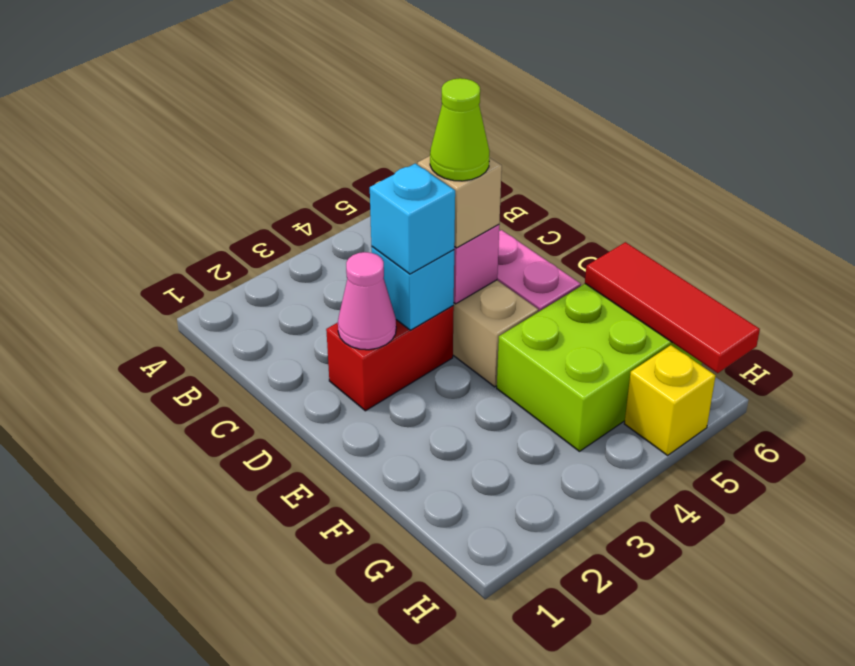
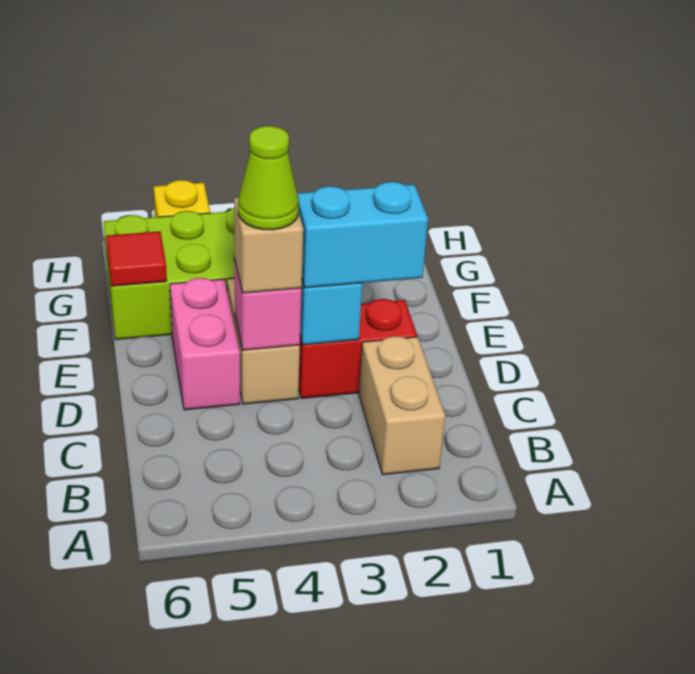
none -> tan brick B2:C2 level 1
pink cone D2 level 2 -> none
cyan brick D3 level 3 -> cyan brick D2:D3 level 3
red tile F6:H6 level 2 -> red tile F6 level 2

